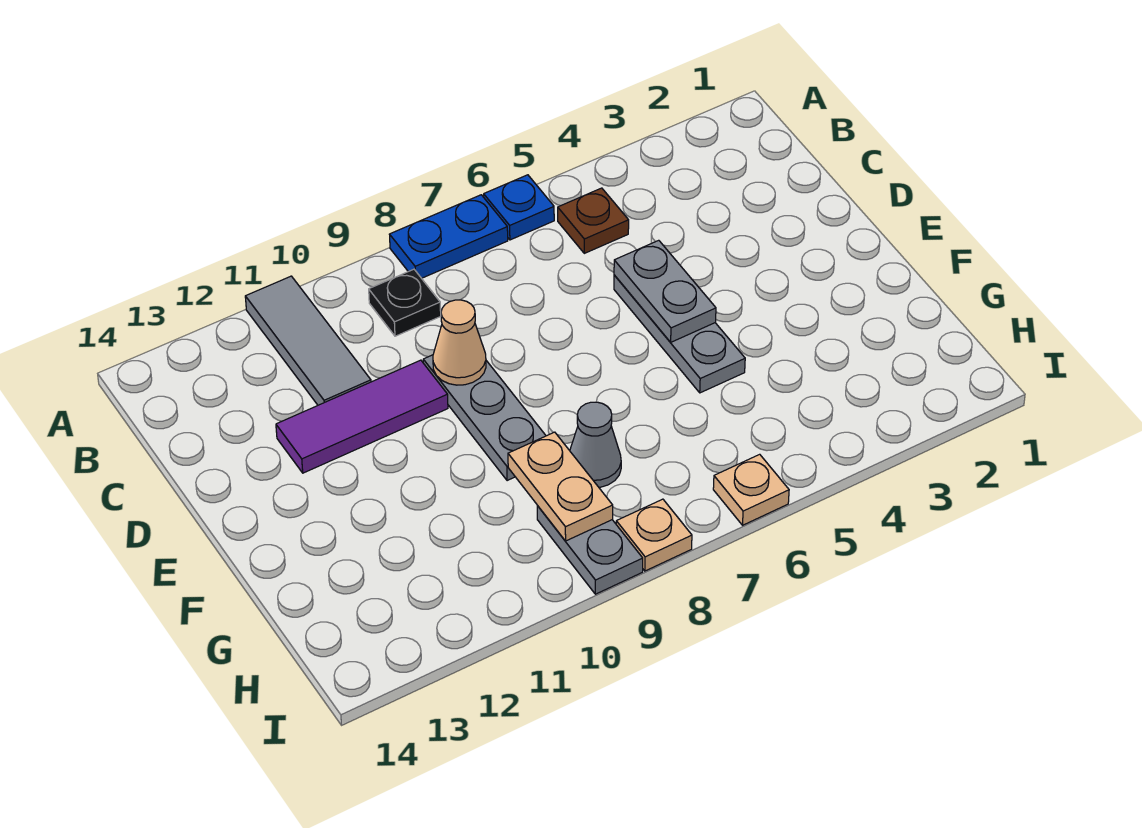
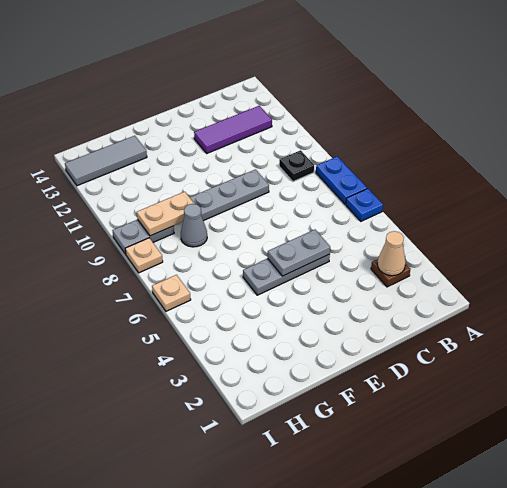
grey tile A11:C11 level 1 -> grey tile G13:I13 level 1
brown plate B5 level 1 -> brown plate B3 level 1
tan cone D9 level 2 -> tan cone B3 level 2
purple tile D10:D12 level 1 -> purple tile B12:D12 level 1

